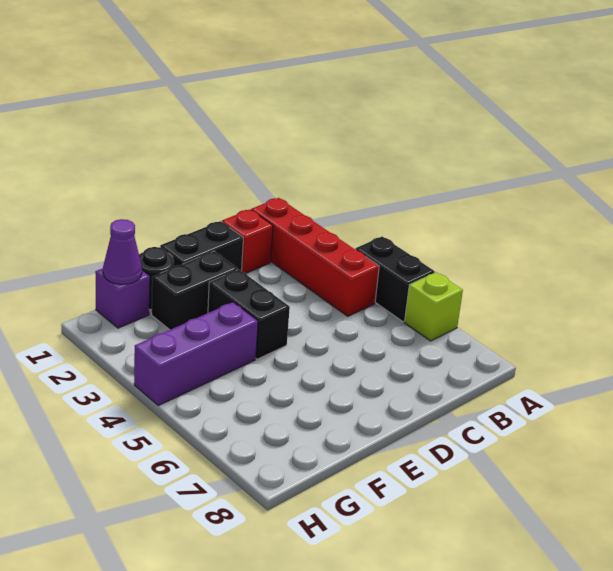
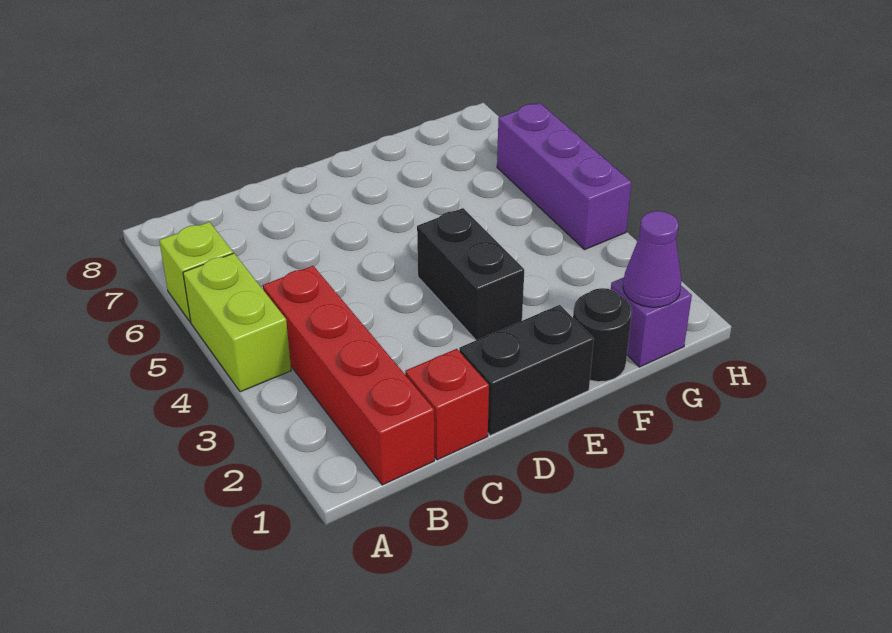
black brick A4:A5 level 1 -> lime brick A4:A5 level 1
black brick E2:F2 level 1 -> none
purple brick F4:H4 level 1 -> purple brick H4:H6 level 1

